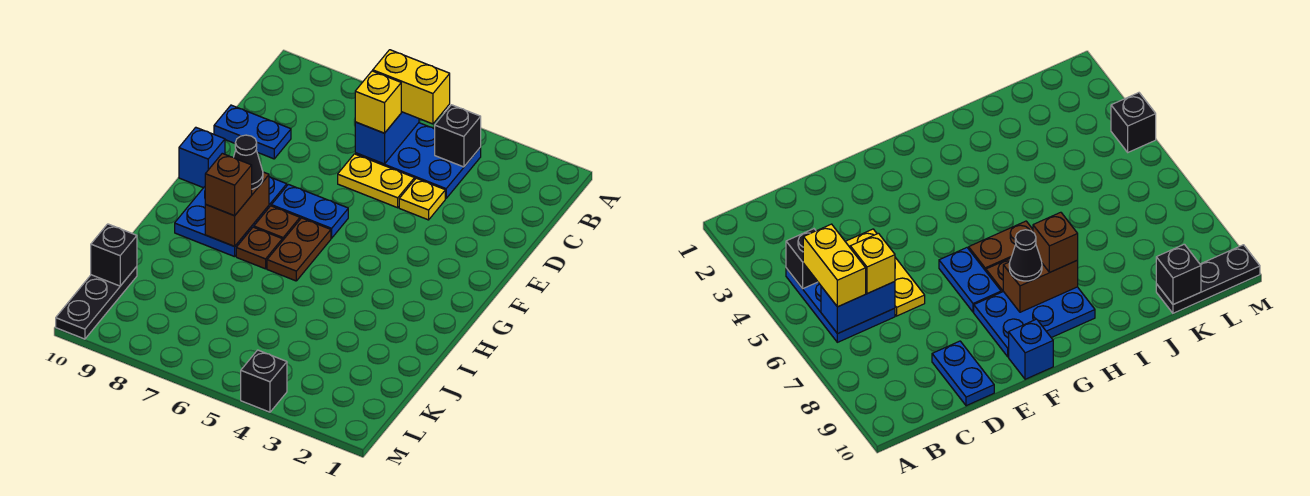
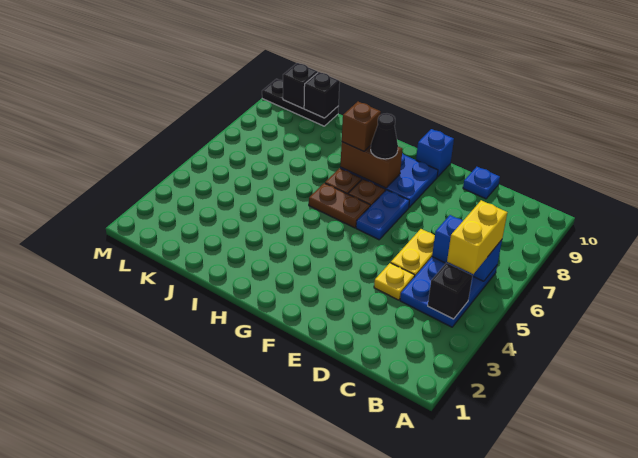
yellow brick C6 level 3 -> none
blue plate D9:D10 level 1 -> blue plate D10 level 1
black brick M4 level 1 -> black brick L10 level 2

